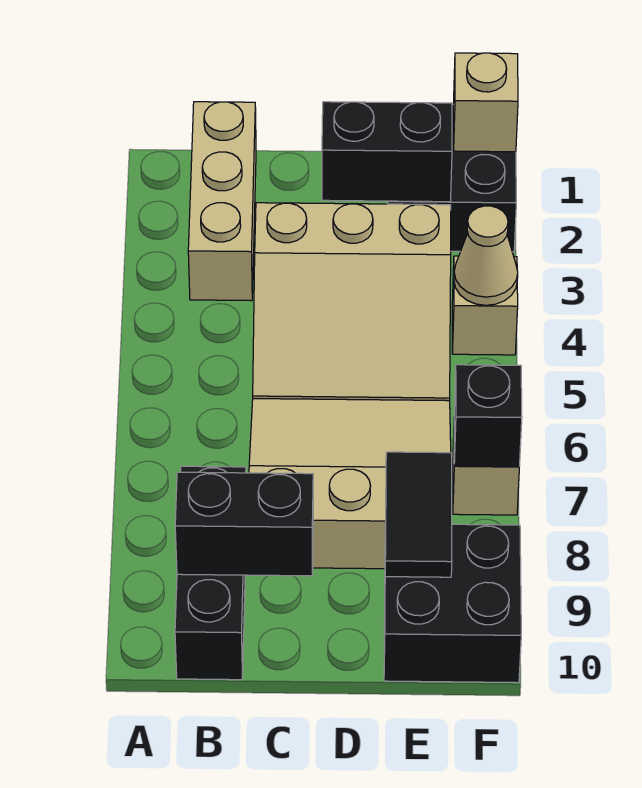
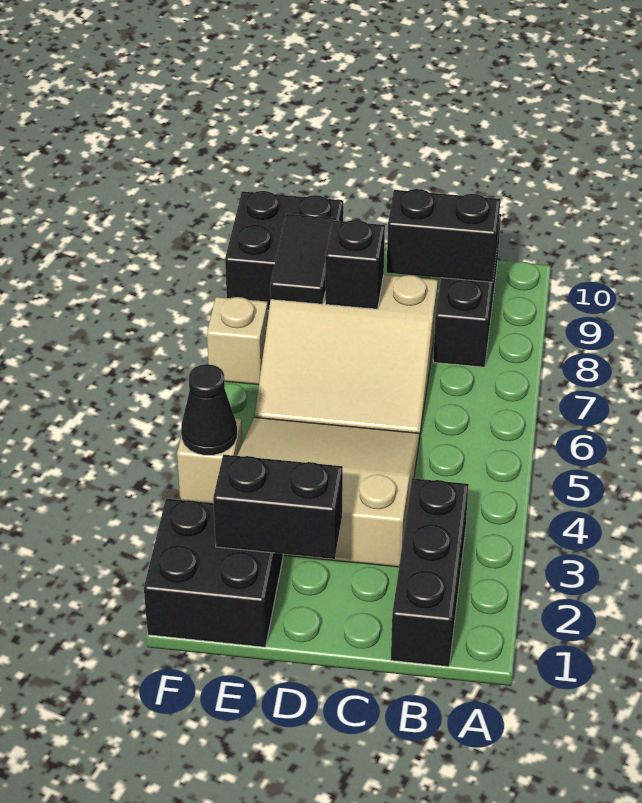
tan brick B1:B3 level 1 -> black brick B1:B3 level 1
tan brick F1 level 2 -> none
tan cone F4 level 2 -> black cone F4 level 2
black brick F7 level 2 -> black brick D8 level 2

